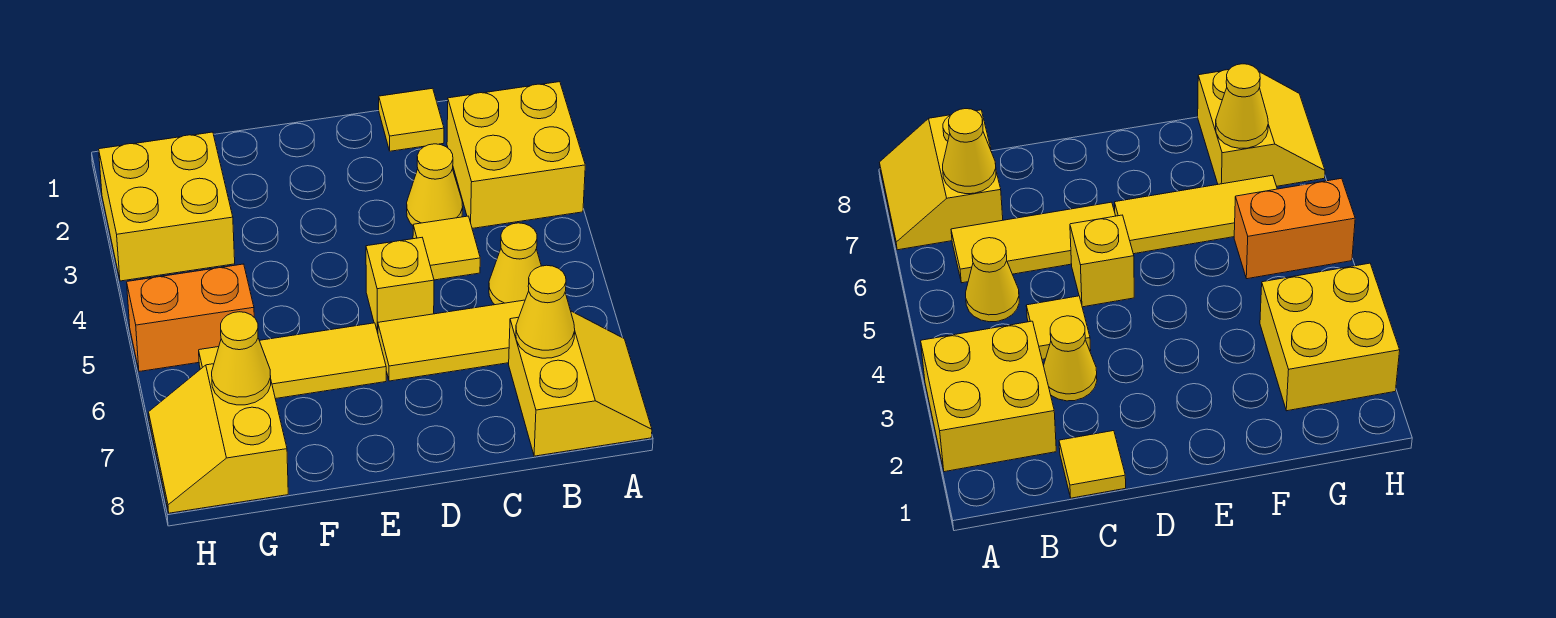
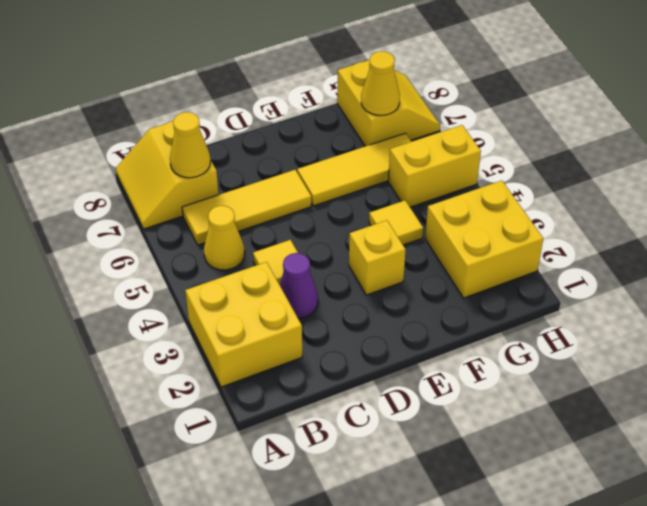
yellow tile C1 level 1 -> yellow tile F4 level 1
yellow cone C3 level 1 -> purple cone C3 level 1
yellow brick D5 level 1 -> yellow brick E3 level 1
orange brick G5:H5 level 1 -> yellow brick G5:H5 level 1

